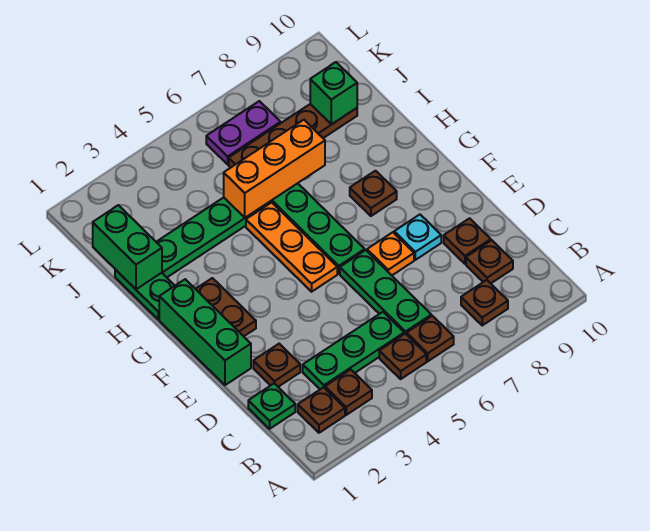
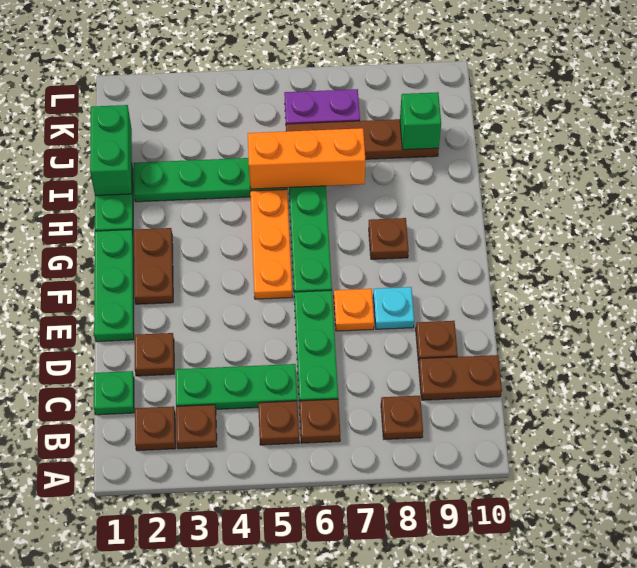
brown plate C9 level 1 -> brown plate C9:C10 level 1
green brick E1:G1 level 1 -> green plate E1:G1 level 1

